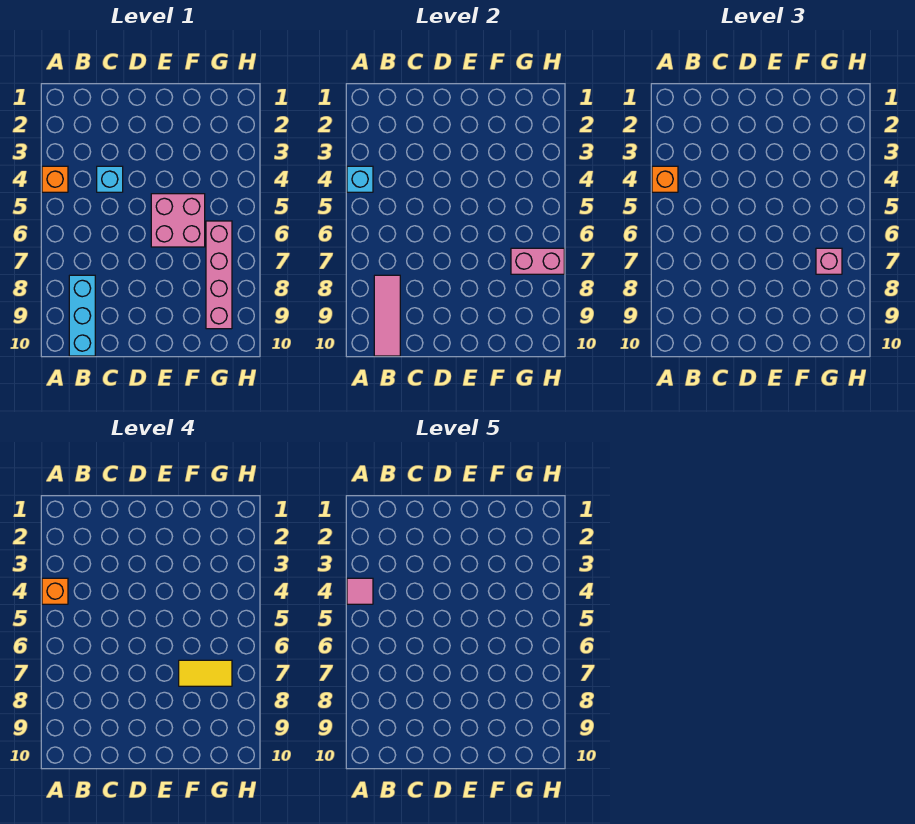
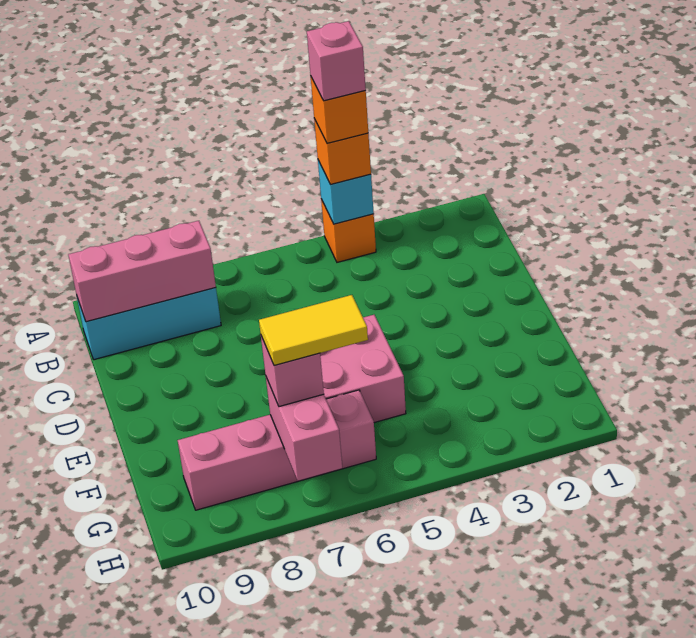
pink tile A4 level 5 -> pink brick A4 level 5
pink tile B8:B10 level 2 -> pink brick B8:B10 level 2
cyan brick C4 level 1 -> none
yellow tile F7:G7 level 4 -> yellow tile G6:G7 level 4

